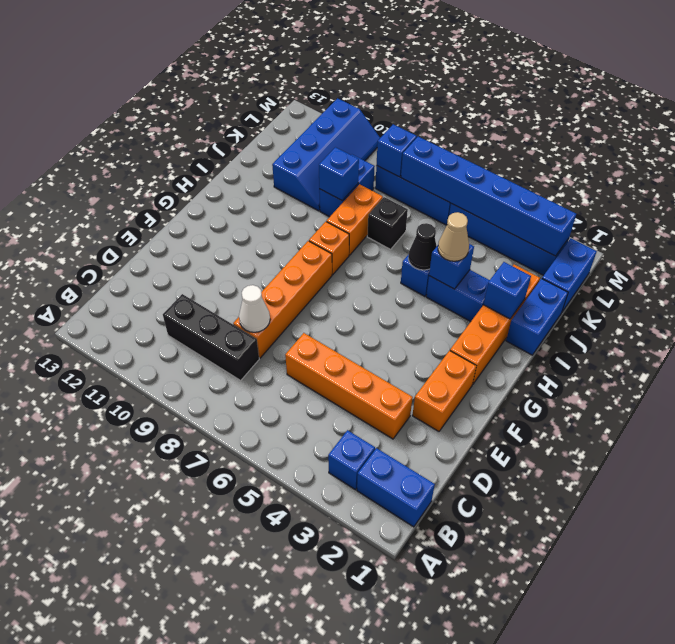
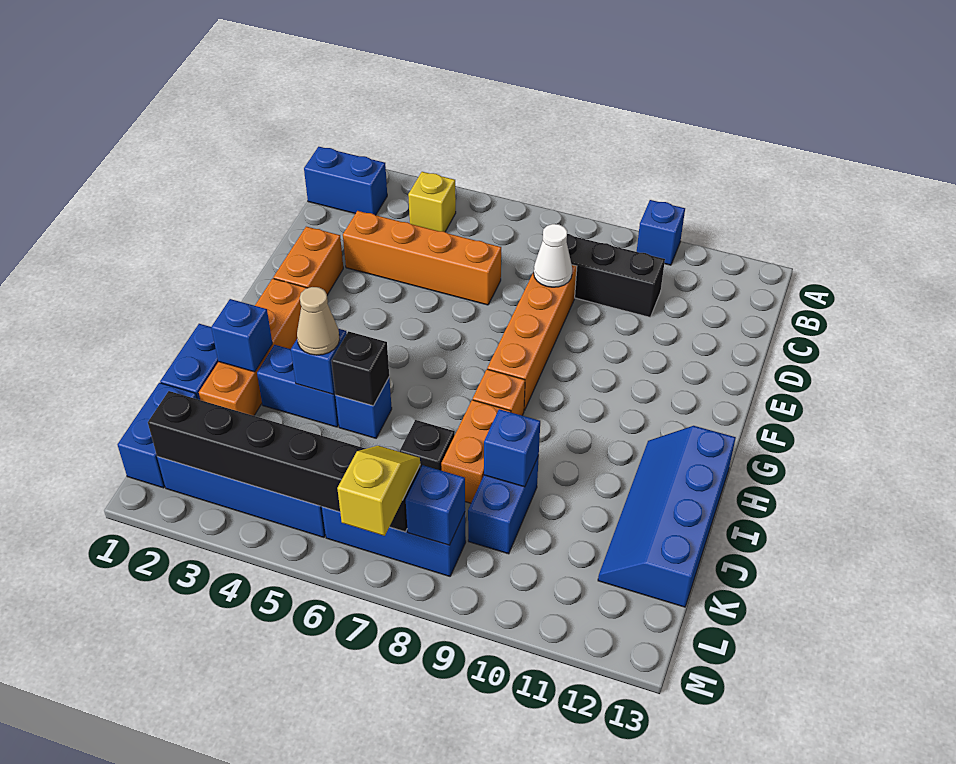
blue brick B3 level 1 -> blue brick A10 level 1
none -> yellow brick B4 level 1
black cone I5 level 2 -> black brick I5 level 2
blue slope J10:M11 level 1 top 11 -> blue slope H12:K13 level 1 top 13
blue brick L2:L7 level 2 -> black brick L2:L7 level 2
none -> yellow slope L7:M7 level 3 top M

